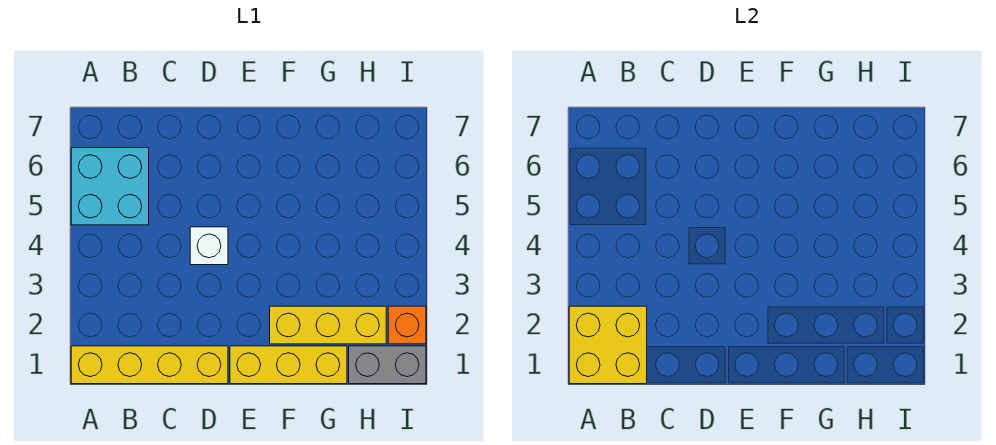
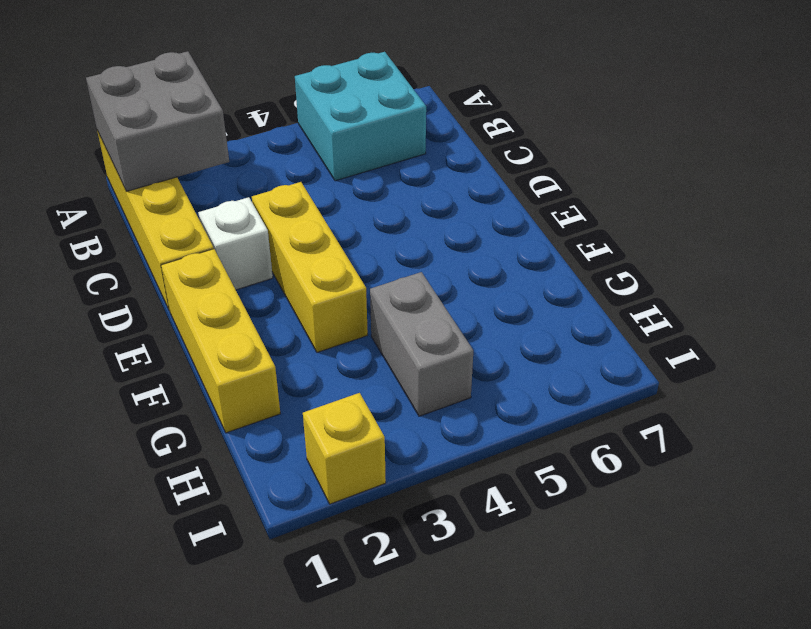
yellow brick A1:B2 level 2 -> grey brick A1:B2 level 2
white brick D4 level 1 -> white brick D2 level 1
yellow brick F2:H2 level 1 -> yellow brick D3:F3 level 1
grey brick H1:I1 level 1 -> grey brick G4:H4 level 1
orange brick I2 level 1 -> yellow brick I2 level 1

